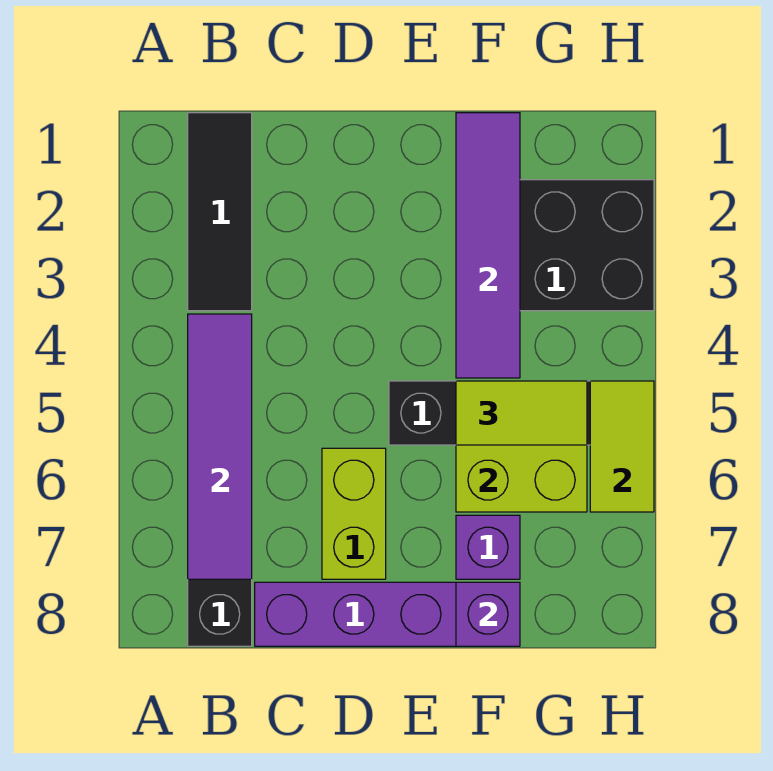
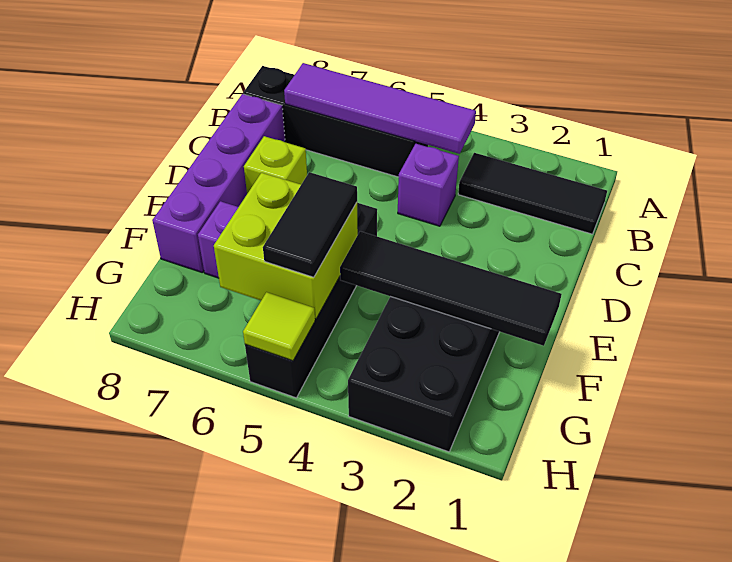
lime brick D6:D7 level 1 -> lime brick D7 level 1
purple tile F1:F4 level 2 -> black tile F1:F4 level 2
lime tile F5:G5 level 3 -> black tile F5:G5 level 3
purple brick F8 level 2 -> purple brick C4 level 1
lime tile H5:H6 level 2 -> lime tile H5 level 2

